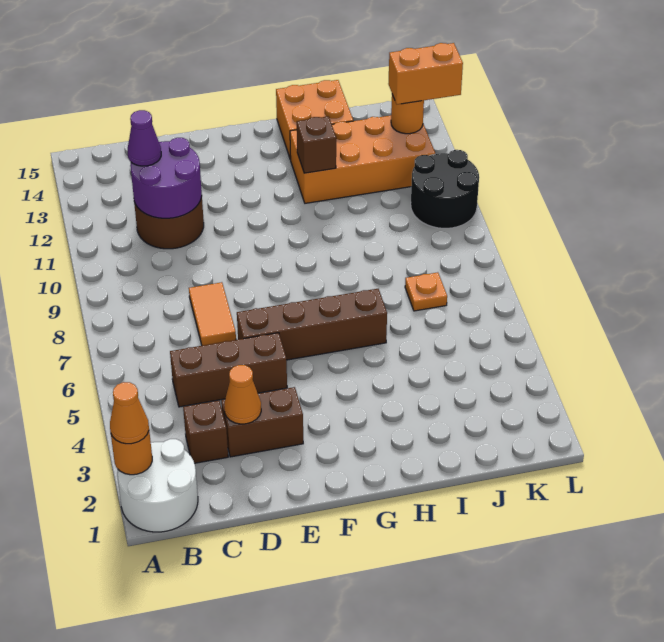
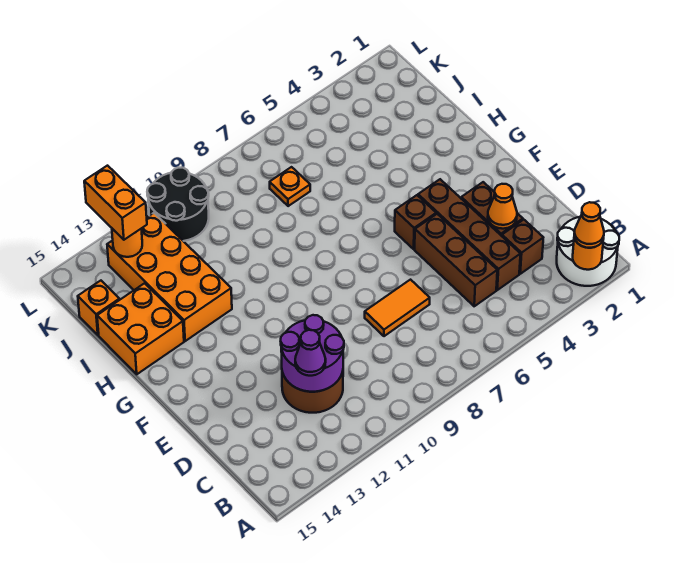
brown brick E6:H6 level 1 -> brown brick C4:F4 level 1
brown brick H12 level 2 -> brown brick F5 level 1
none -> orange brick J15 level 1

